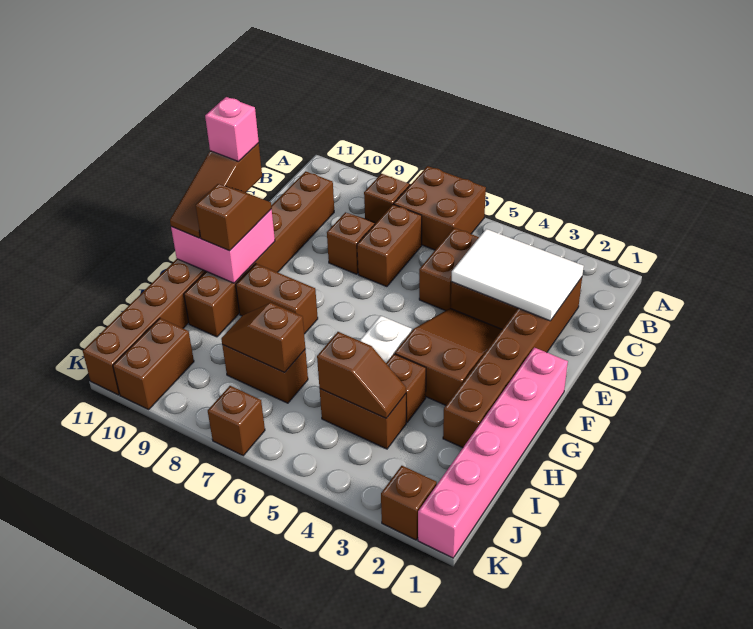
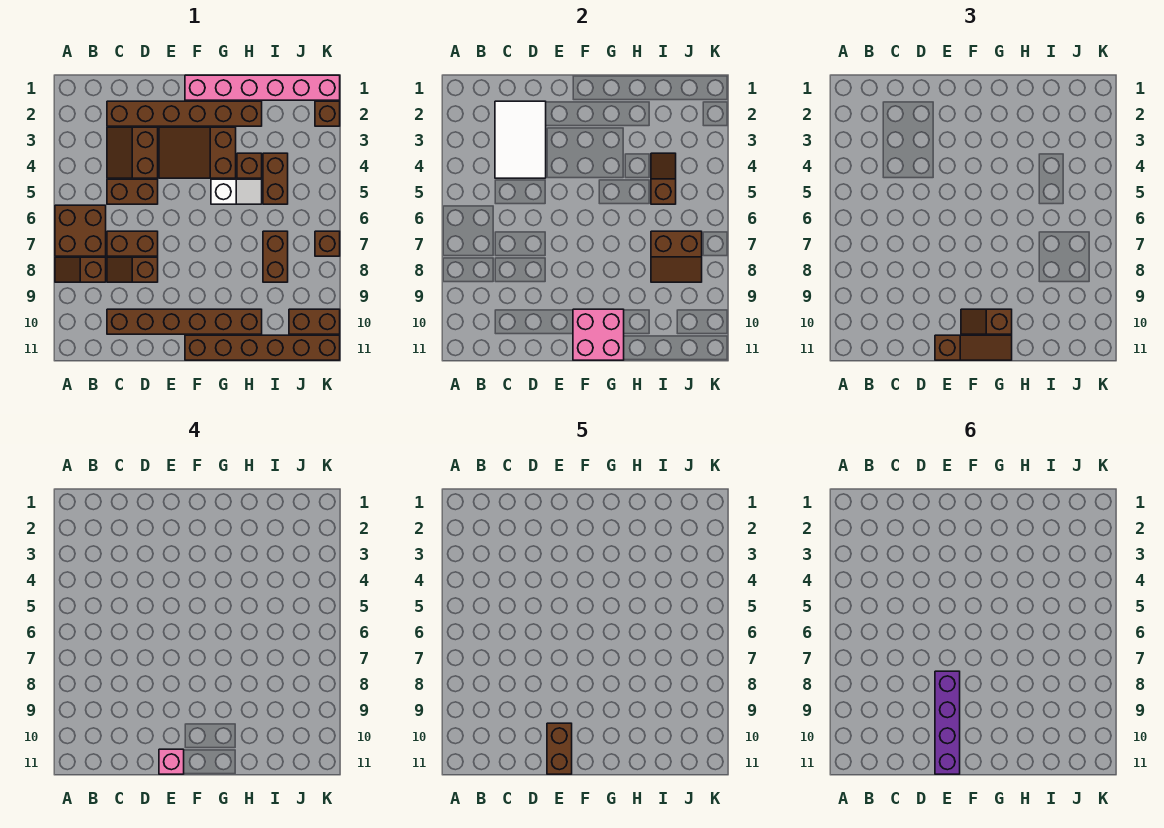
none -> purple brick E8:E11 level 6
brown brick G8:G9 level 1 -> brown brick E10:E11 level 5
brown slope I7:I8 level 2 top 7 -> brown slope I7:J8 level 2 top 7

